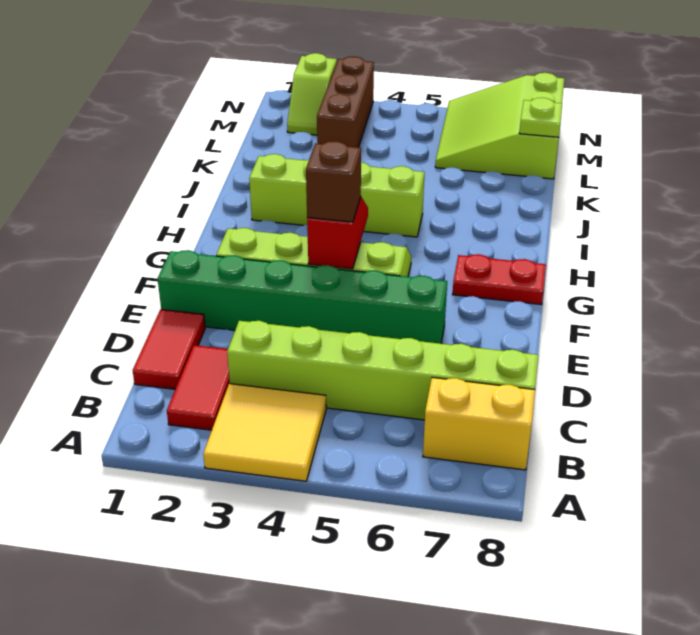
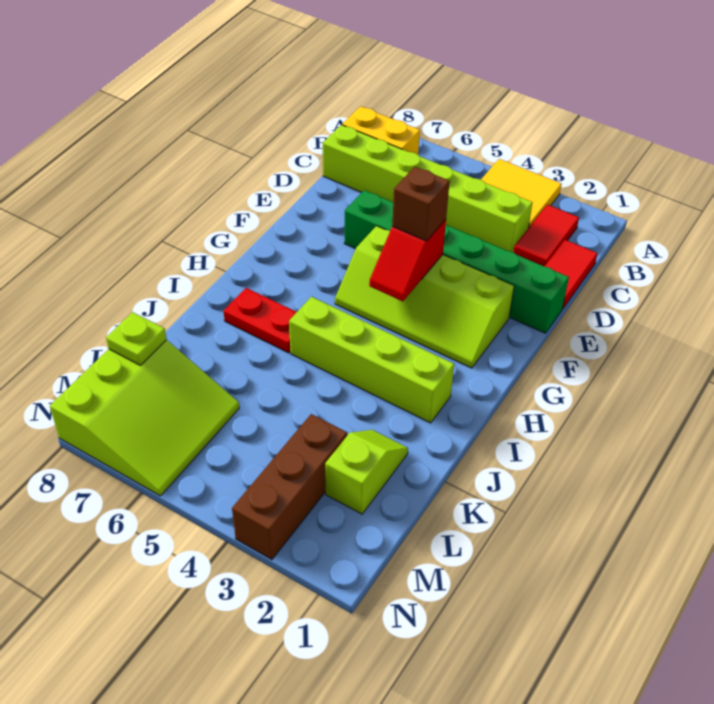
red plate G7:G8 level 1 -> red plate I6:I7 level 1
lime slope M2:N2 level 1 top N -> lime slope K2:L2 level 1 top L

